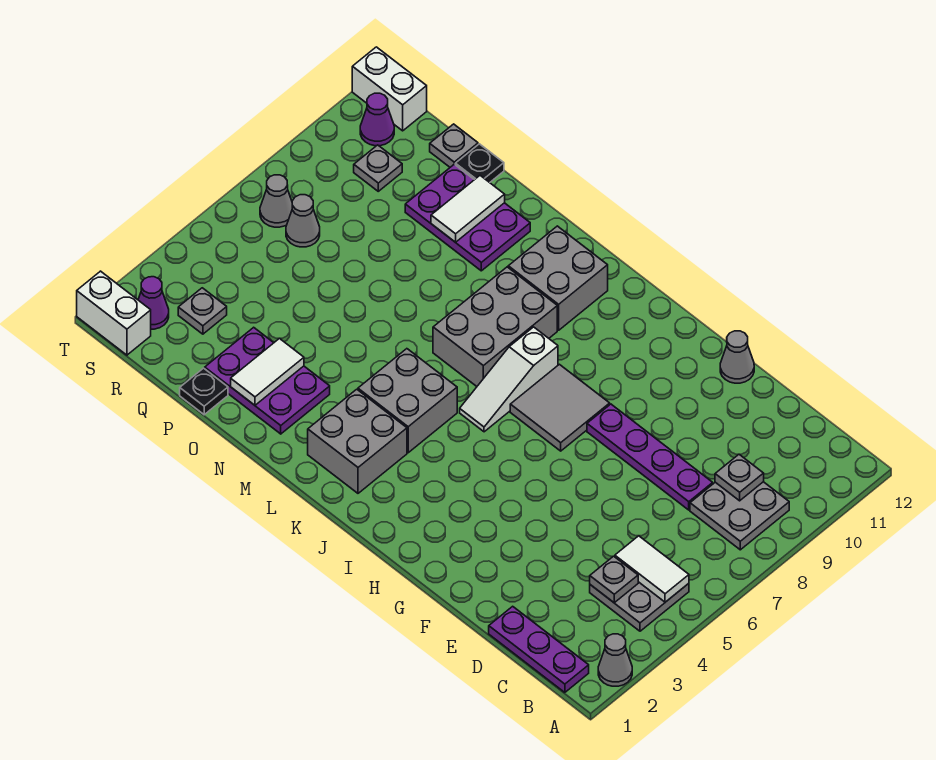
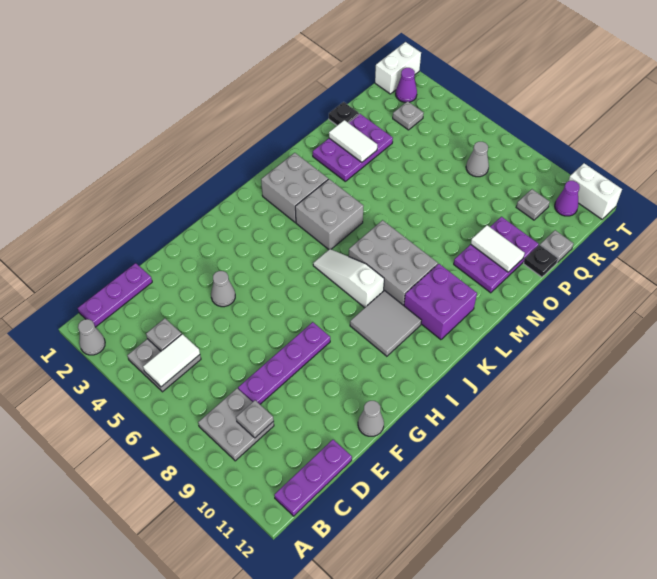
none -> purple plate B12:D12 level 1
grey tile H7:I8 level 1 -> grey tile I9:J10 level 1
grey brick K10:L11 level 1 -> purple brick K10:L11 level 1
grey cone S7 level 1 -> grey cone F4 level 1
white brick S12:T12 level 1 -> white brick T11:T12 level 1

